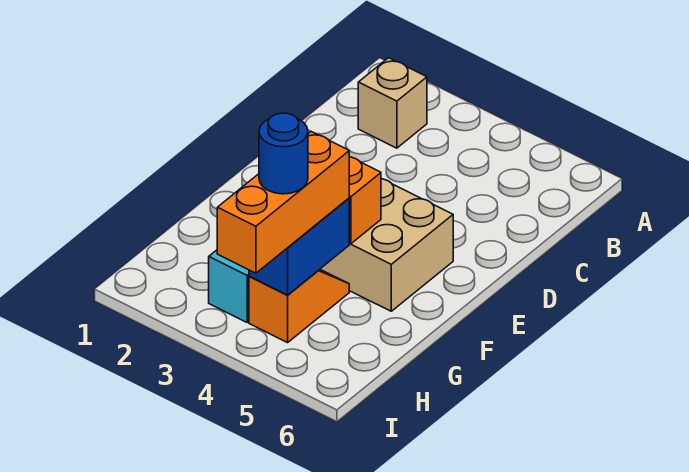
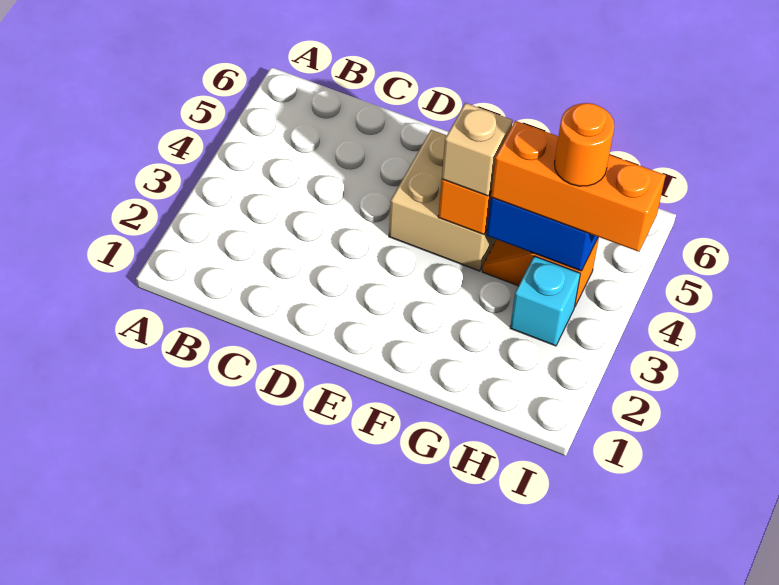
tan brick B2 level 1 -> tan brick F4 level 3
blue round brick H4 level 4 -> orange round brick H4 level 4

